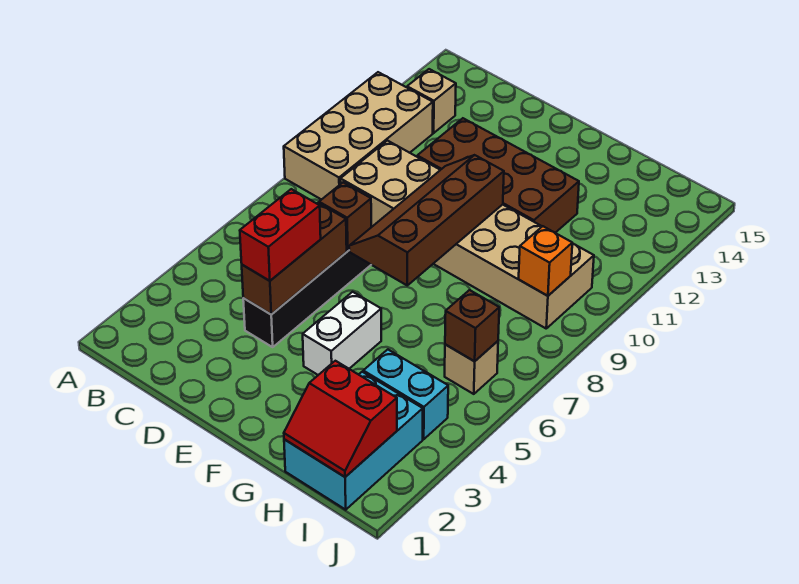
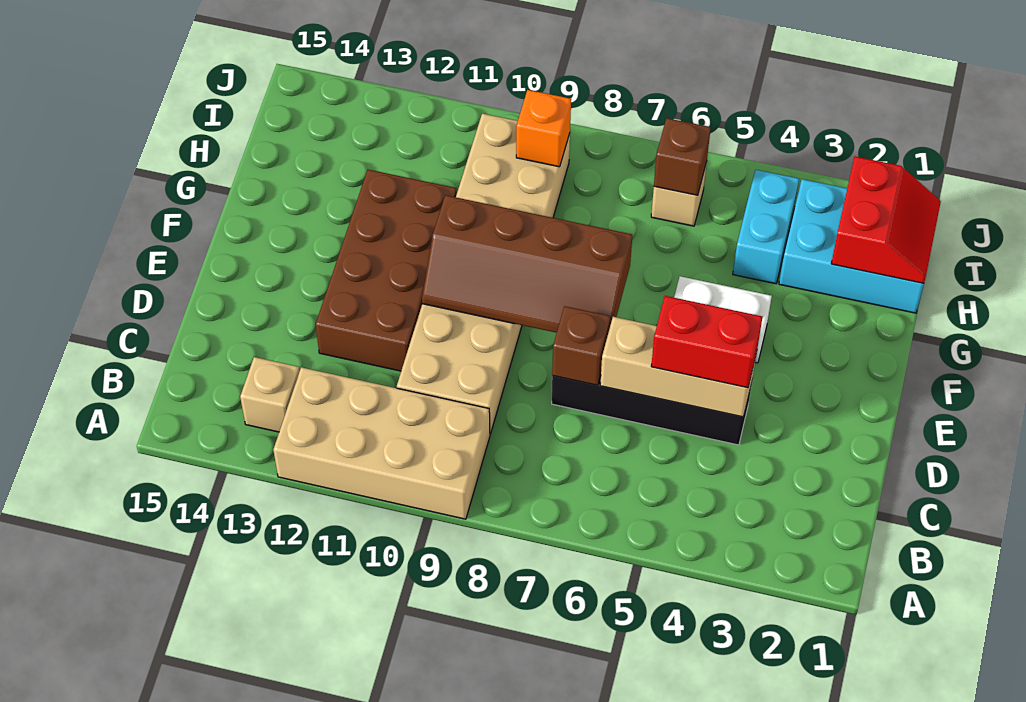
brown brick D4:D6 level 2 -> tan brick D4:D6 level 2

